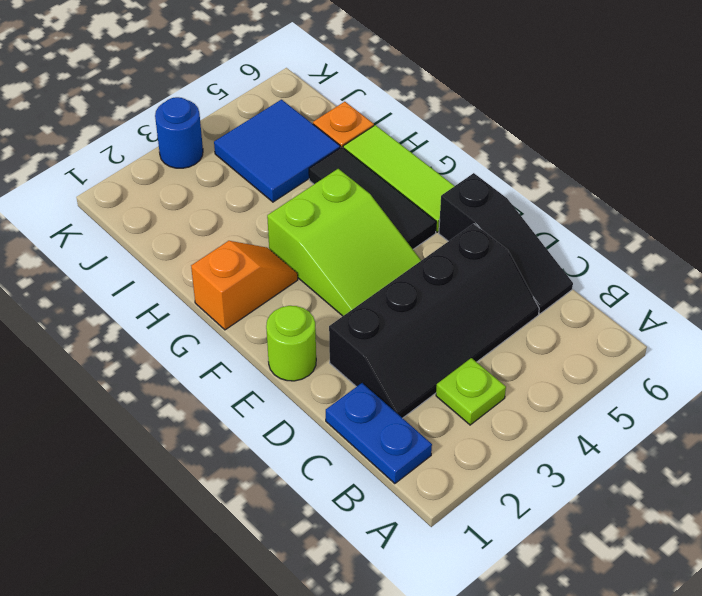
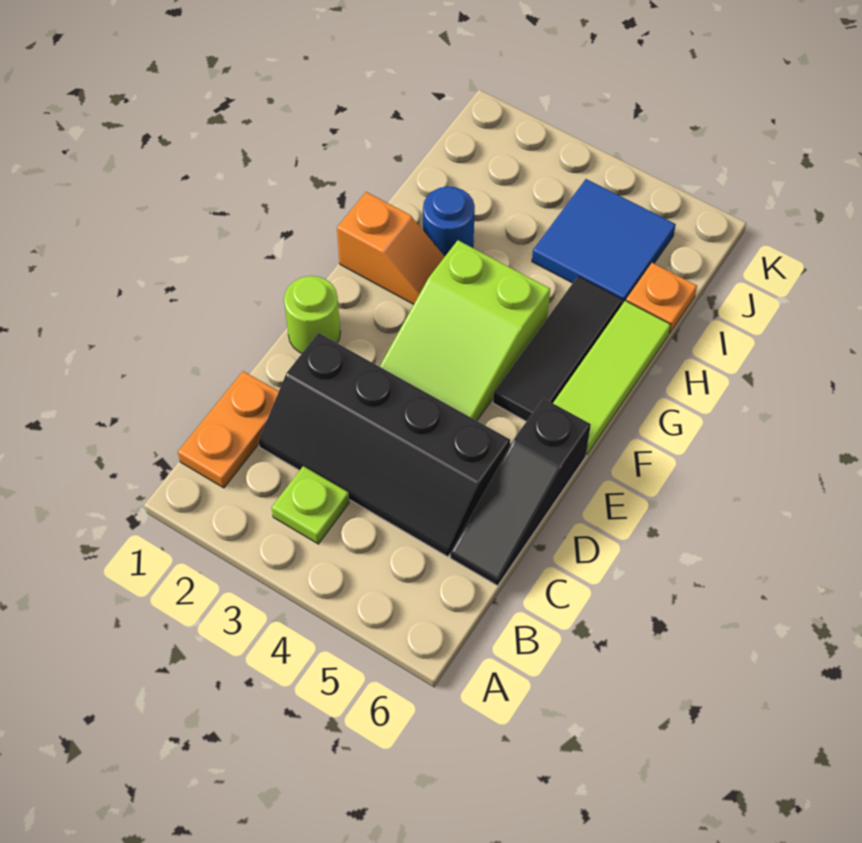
blue plate B1:C1 level 1 -> orange plate B1:C1 level 1
blue round brick K3 level 1 -> blue round brick H2 level 1

